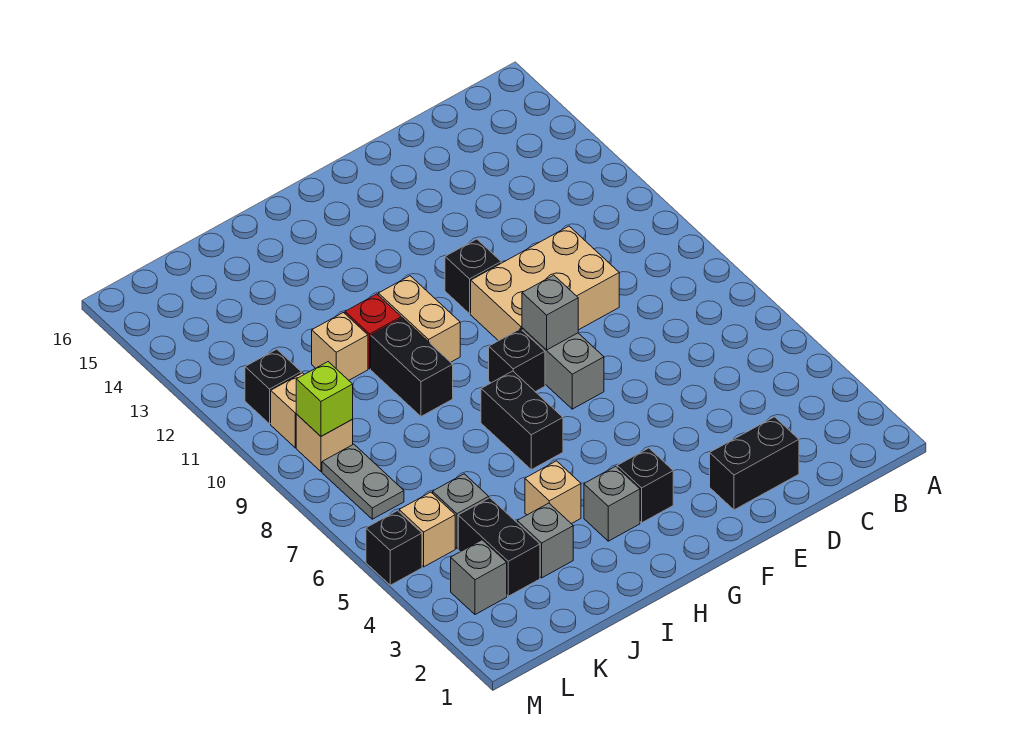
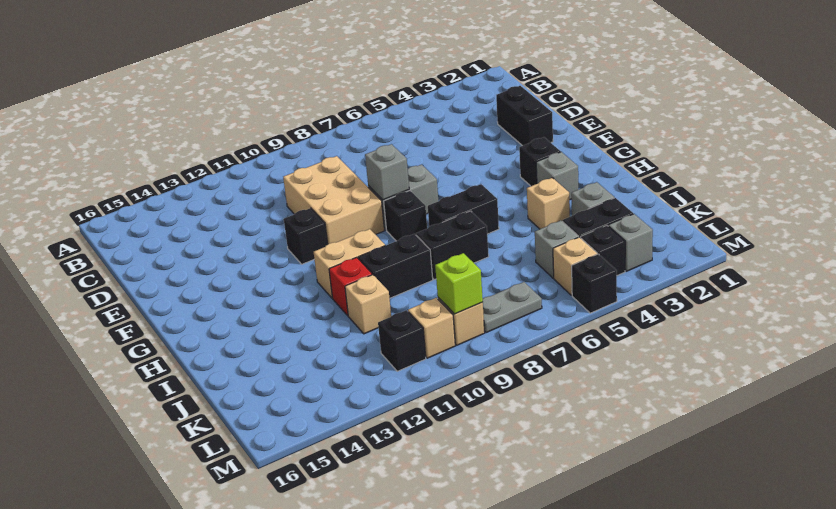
none -> black brick I7:I8 level 1
none -> black brick L4 level 1

